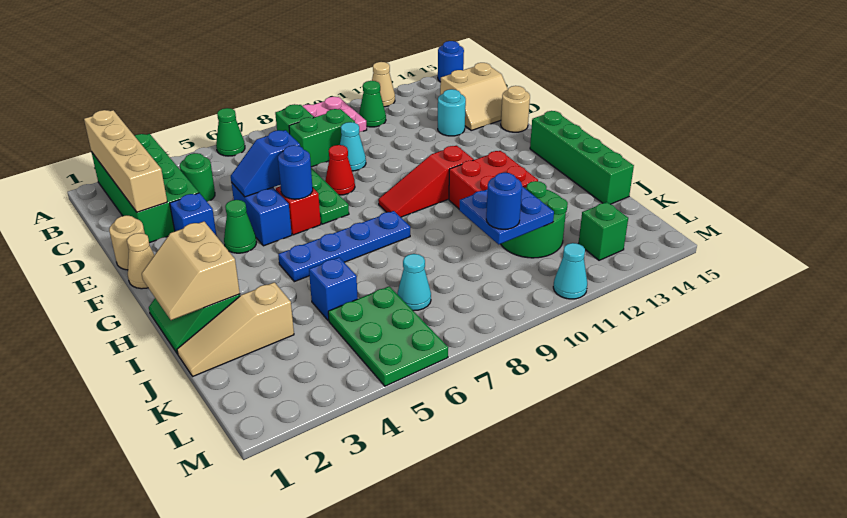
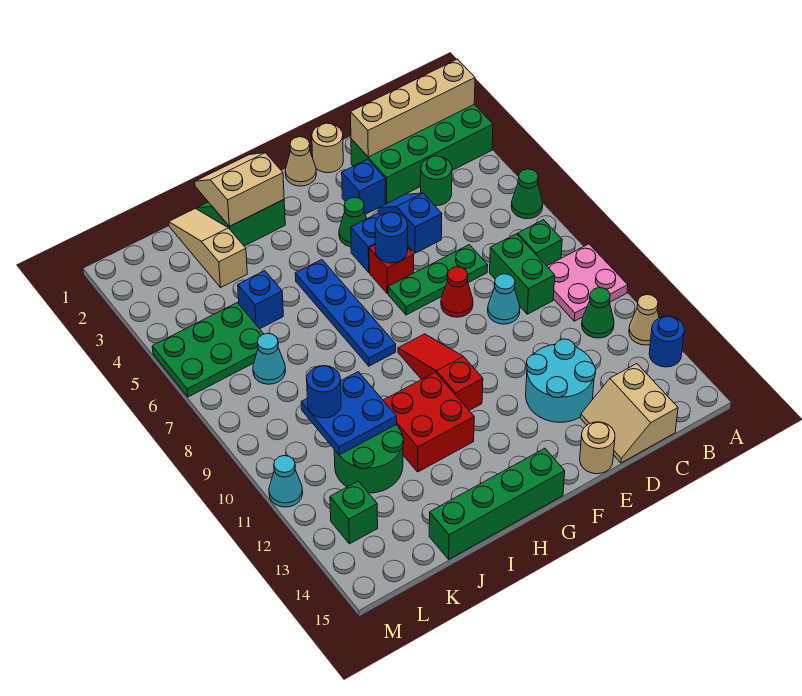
blue round brick A15 level 1 -> blue round brick A13 level 1
cyan round brick D13 level 1 -> cyan round brick D12:E13 level 1

